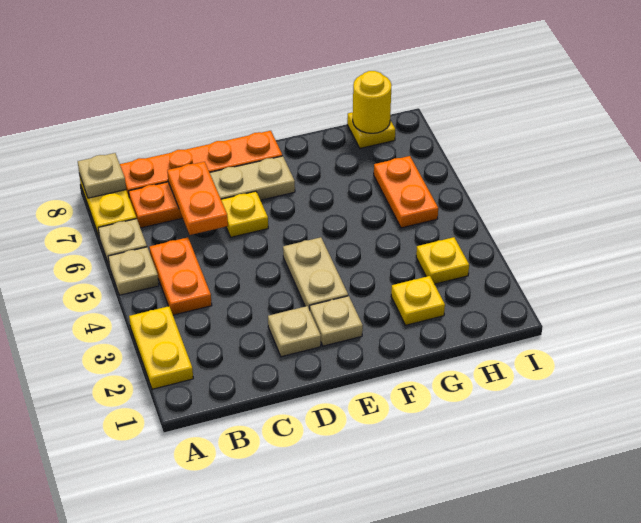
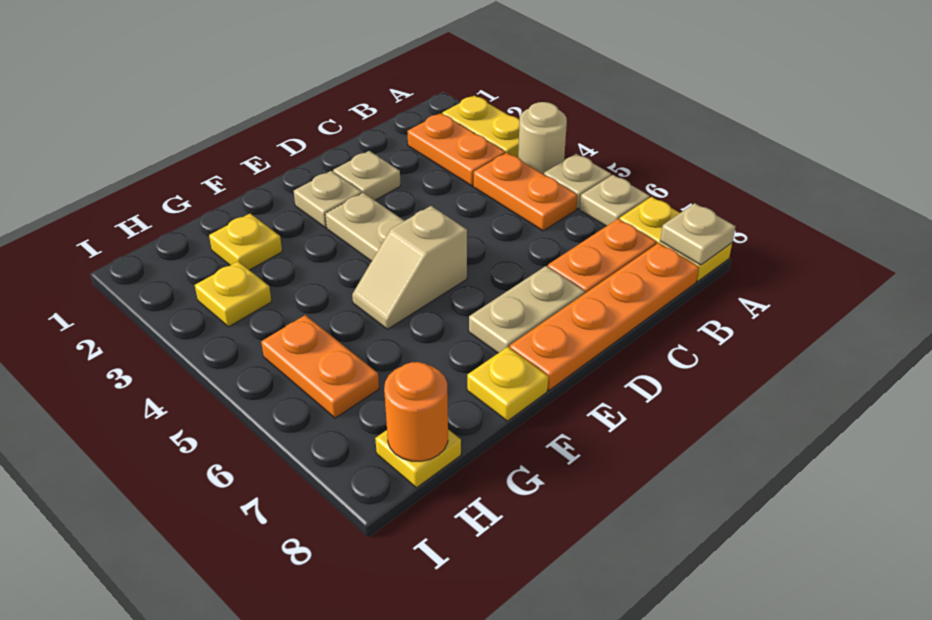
none -> tan round brick A4 level 1
orange plate C6:C7 level 2 -> orange plate B2:B3 level 1
yellow plate D6 level 1 -> yellow plate F8 level 1
none -> tan slope E5:F5 level 1 top E
yellow round brick H8 level 2 -> orange round brick H8 level 2

